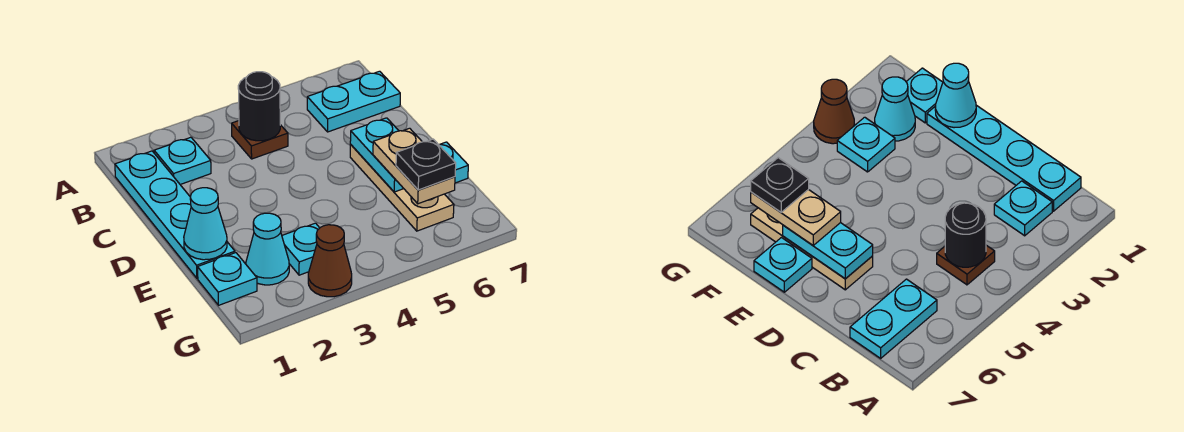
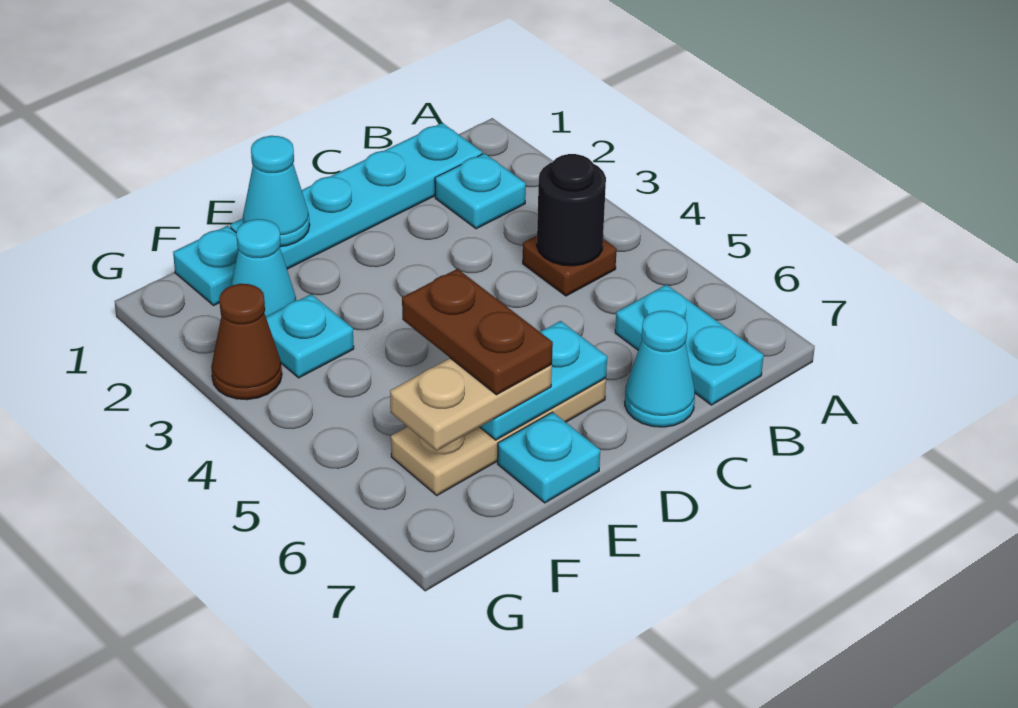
none -> cyan cone C7 level 1
none -> brown plate E5:E6 level 4
black plate F6 level 4 -> none

